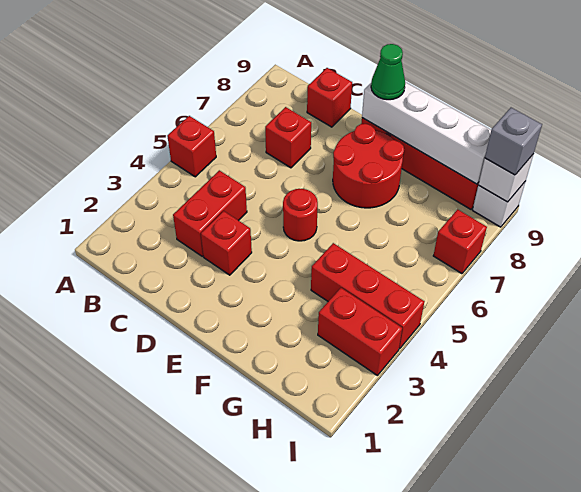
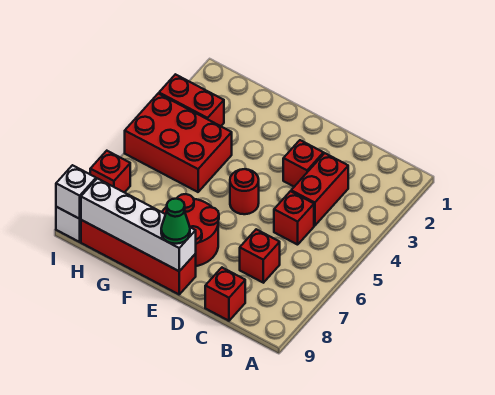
red brick A5 level 1 -> red brick C5 level 1
red brick G4:I4 level 1 -> red brick G4:I5 level 1
grey brick I9 level 3 -> none

